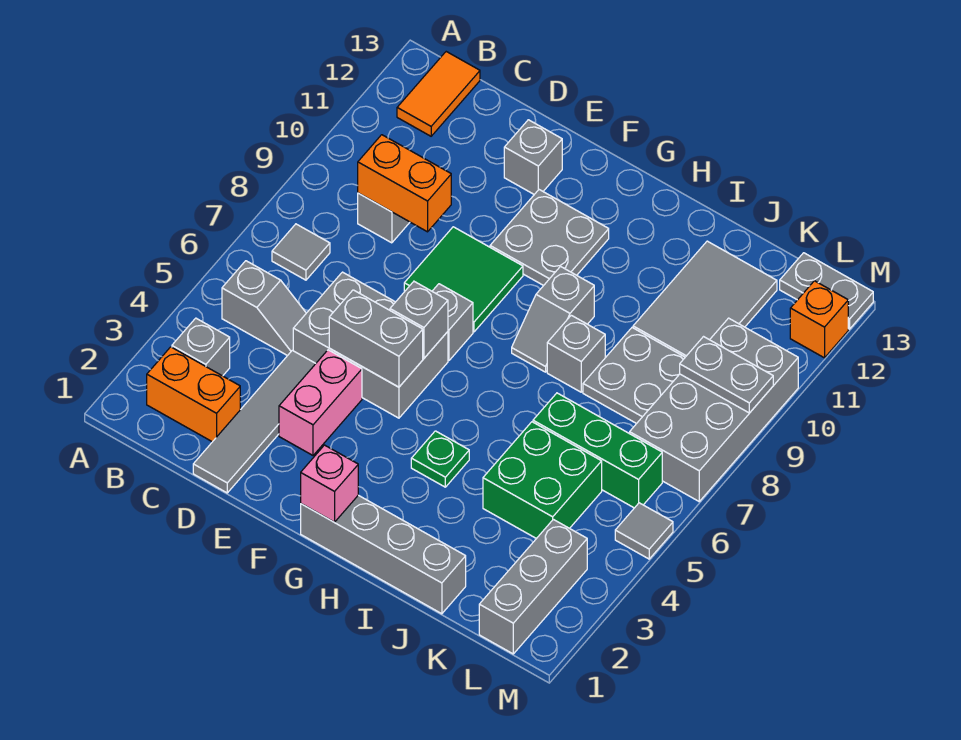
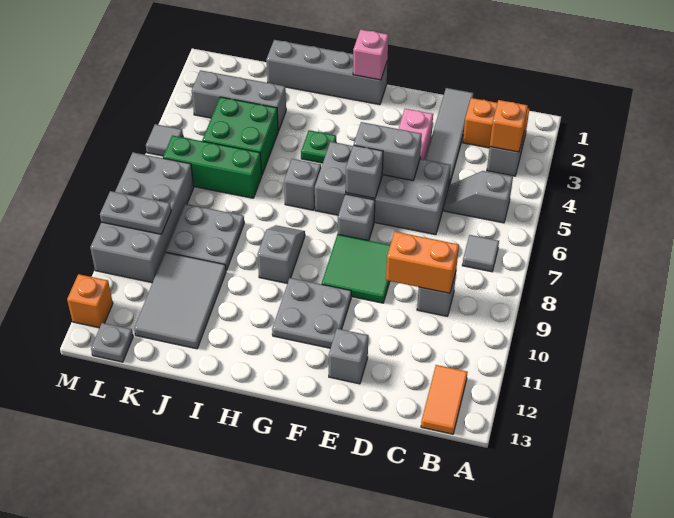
none -> orange brick B3 level 2
grey brick D5:F6 level 1 -> grey brick D5:G6 level 1
grey brick I8 level 1 -> grey brick H6 level 1
grey brick L1:L3 level 1 -> grey brick J3:L3 level 1
grey plate L13:M13 level 1 -> grey plate L13 level 1

